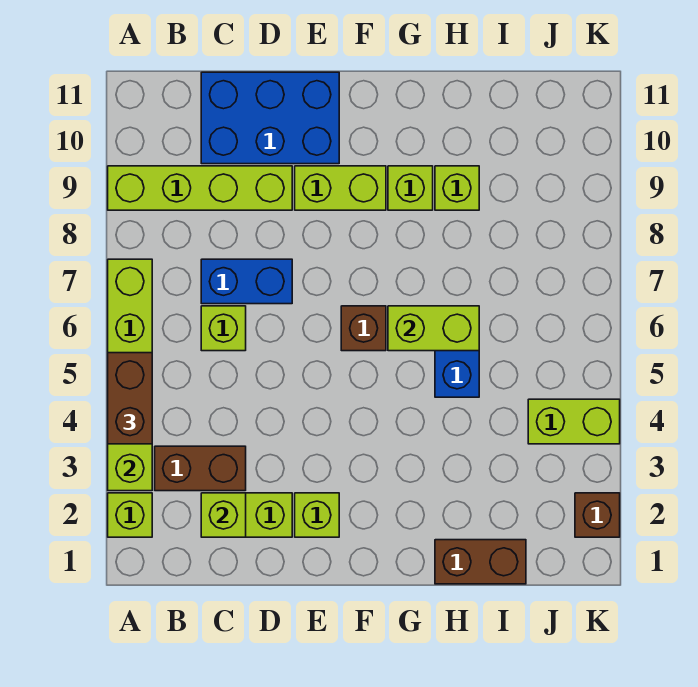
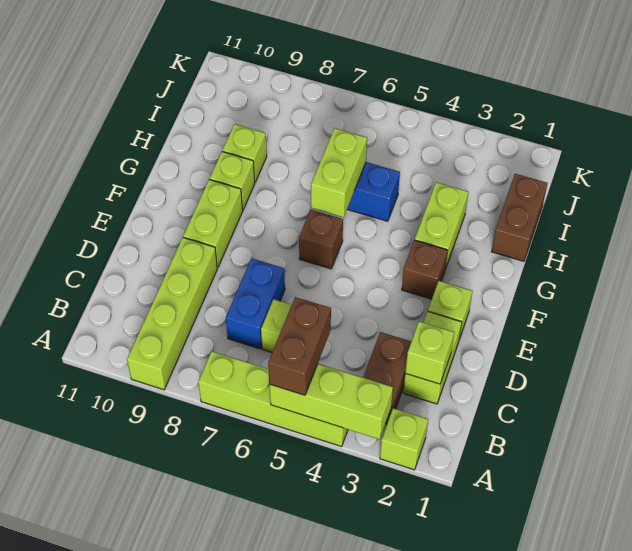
brown brick A4:A5 level 3 -> brown brick A5:B5 level 3
blue brick C10:E11 level 1 -> none
lime brick J4:K4 level 1 -> lime brick G3:H3 level 1
brown brick K2 level 1 -> brown brick F3 level 1

